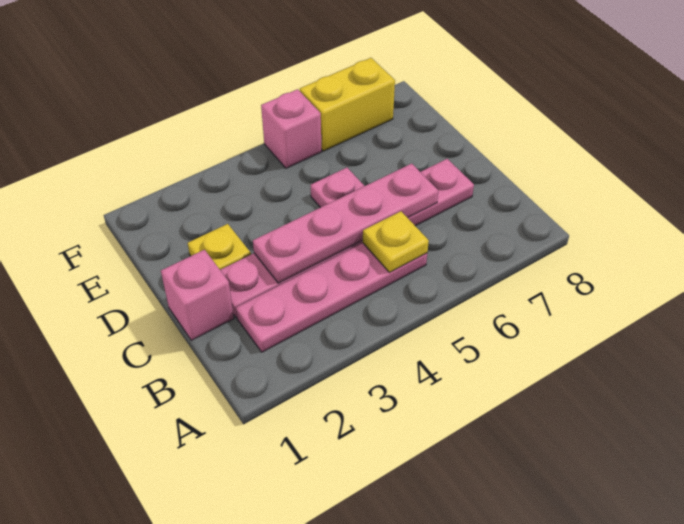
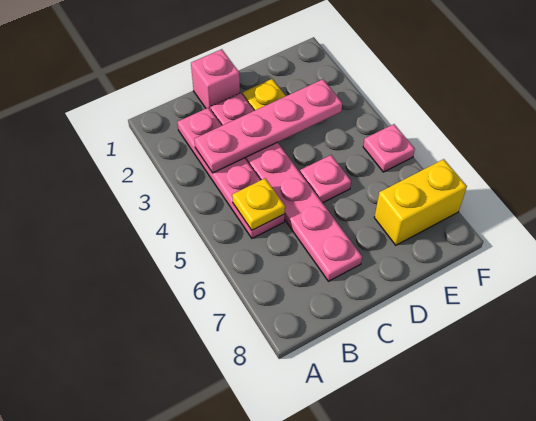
pink plate C3:C6 level 2 -> pink plate B3:E3 level 2
pink brick F5 level 1 -> pink plate F5 level 1
yellow brick F6:F7 level 1 -> yellow brick E7:F7 level 1

